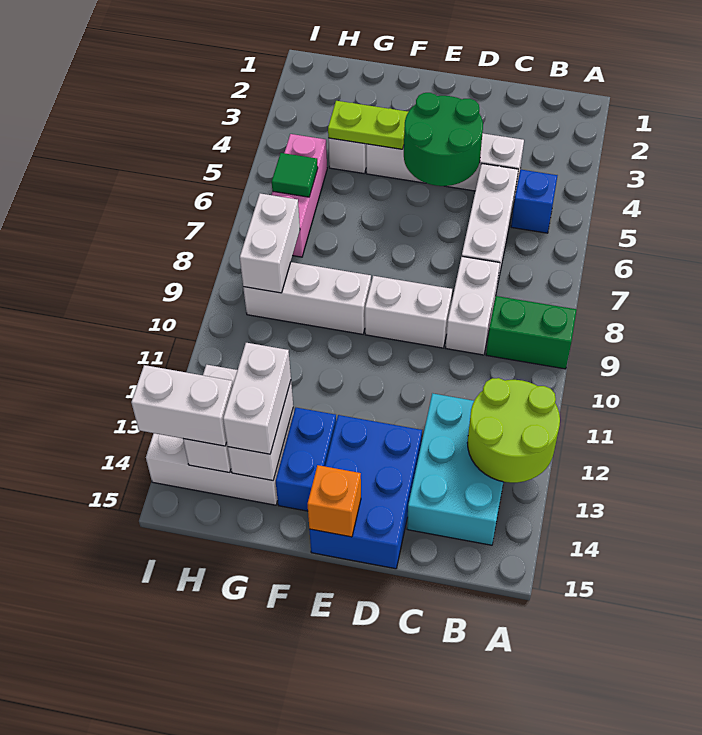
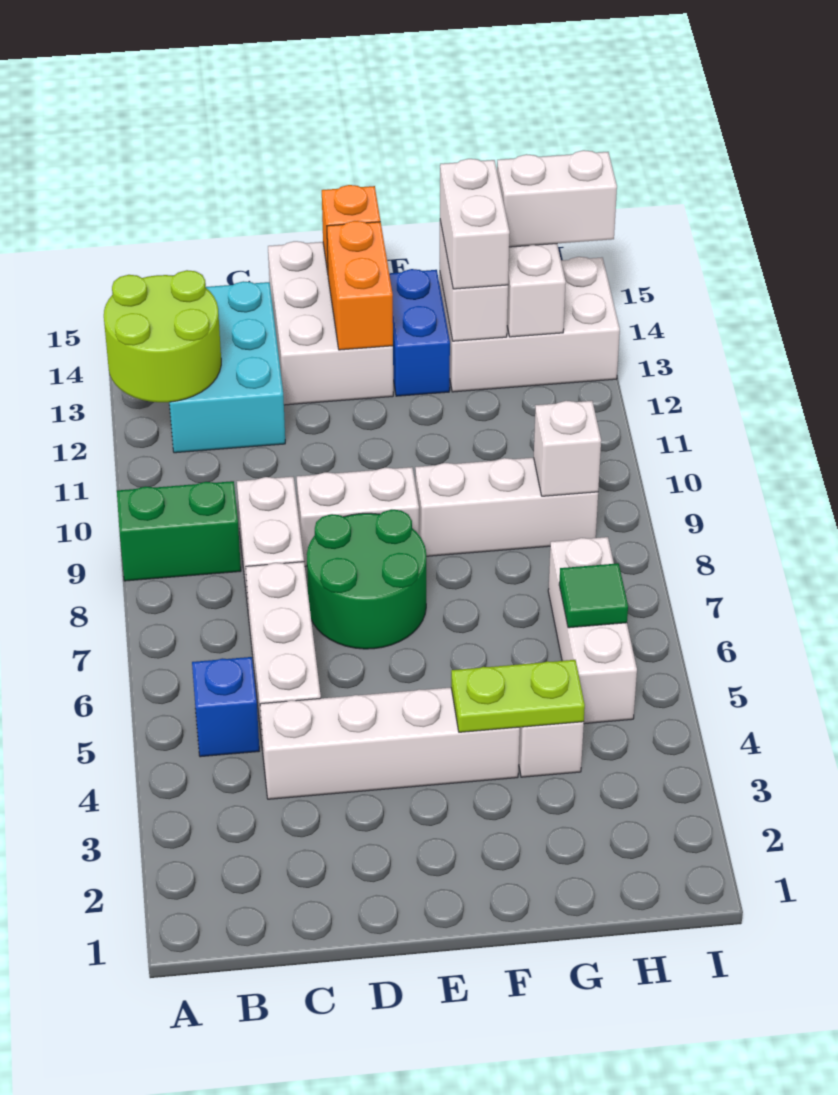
green round brick D4:E5 level 2 -> green round brick D7:E8 level 1
blue brick D13:E15 level 1 -> white brick D13:E15 level 1
none -> orange brick E13:E14 level 2
pink brick H5:H7 level 1 -> white brick H5:H7 level 1
white brick H8:H9 level 2 -> white brick H9 level 2

